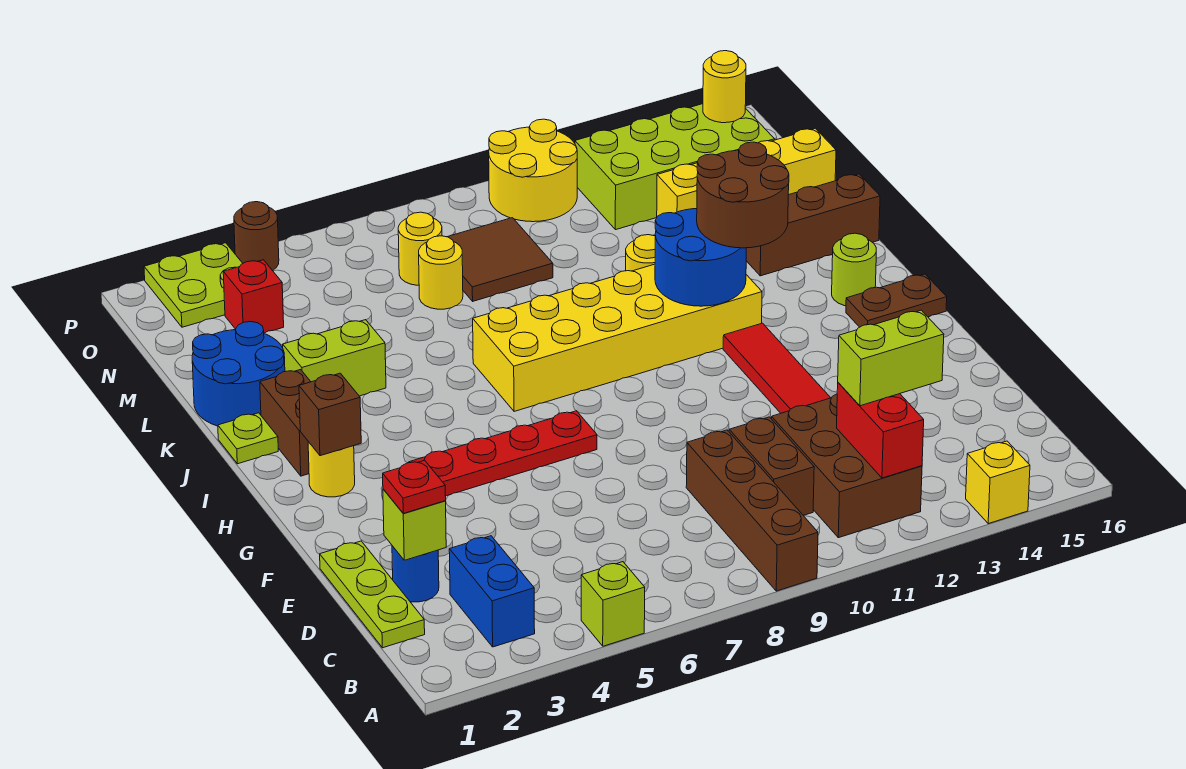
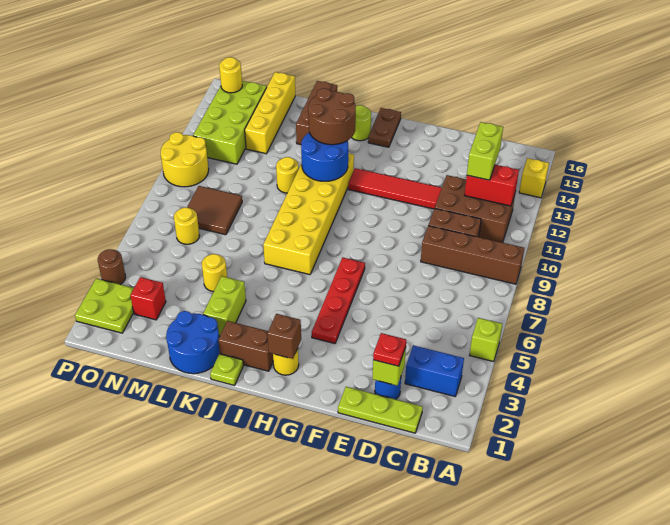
yellow round brick M7 level 1 -> yellow round brick L5 level 1

